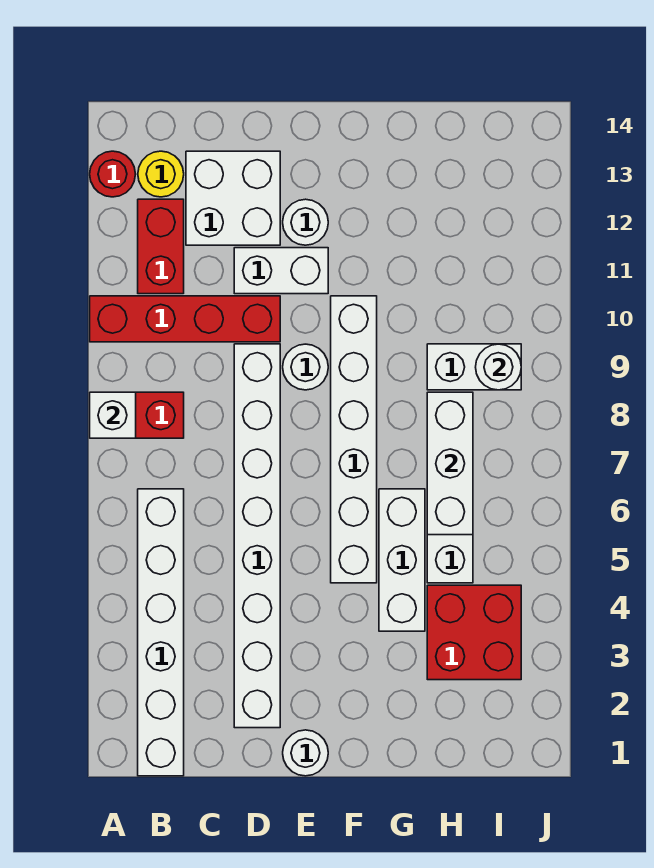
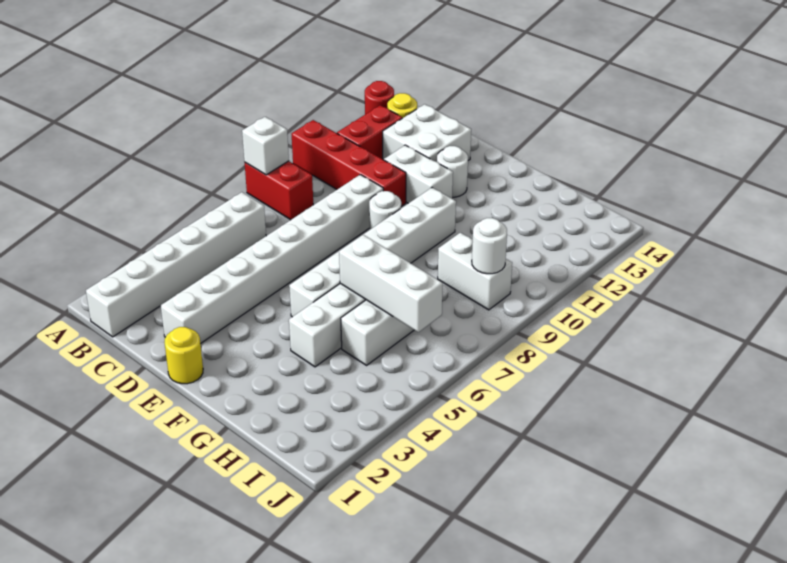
white round brick E1 level 1 -> yellow round brick E1 level 1
red brick H3:I4 level 1 -> none
white brick H6:H8 level 2 -> white brick G6:I6 level 2

